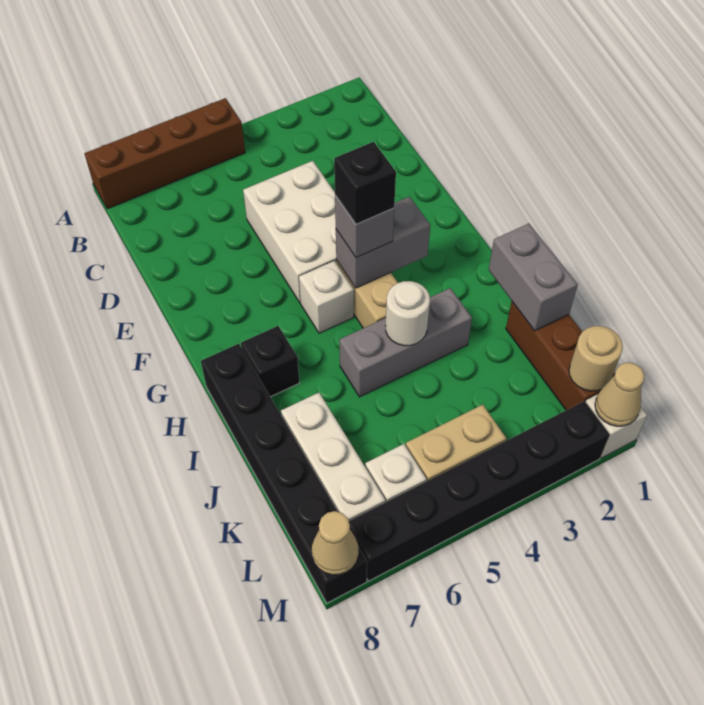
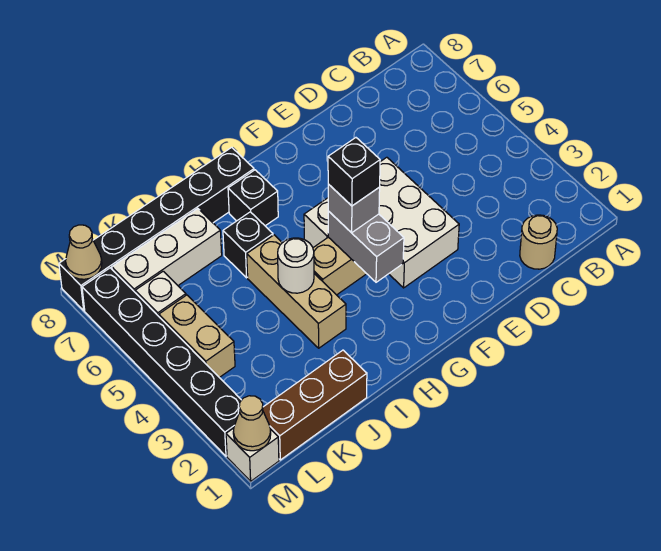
brown brick A5:A8 level 1 -> none
white brick D4:F5 level 1 -> white brick E3:F5 level 1
grey brick I1:J1 level 2 -> none
grey brick I3:I5 level 1 -> tan brick I3:I5 level 1
none -> black brick I6 level 1
tan round brick L1 level 2 -> tan round brick C1 level 1

